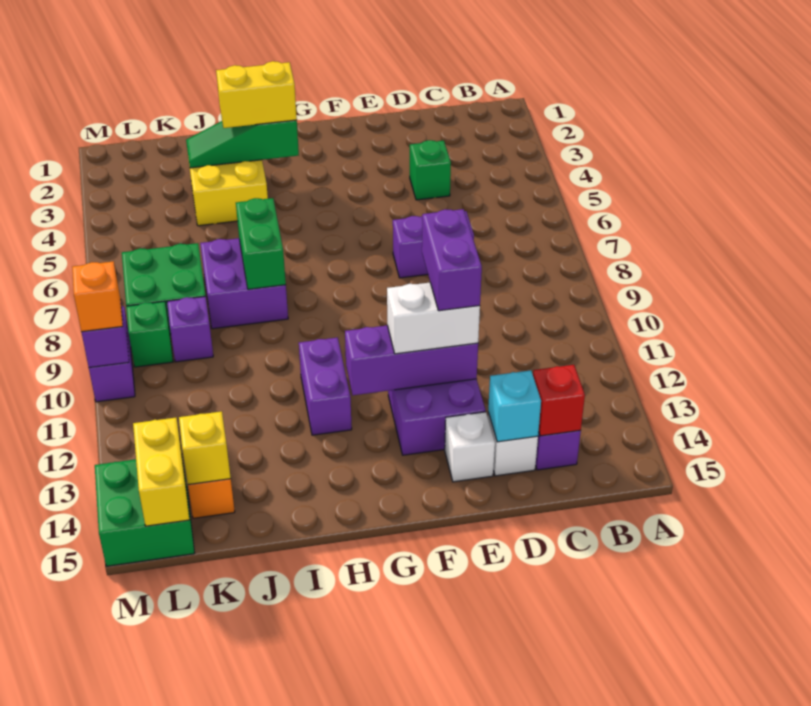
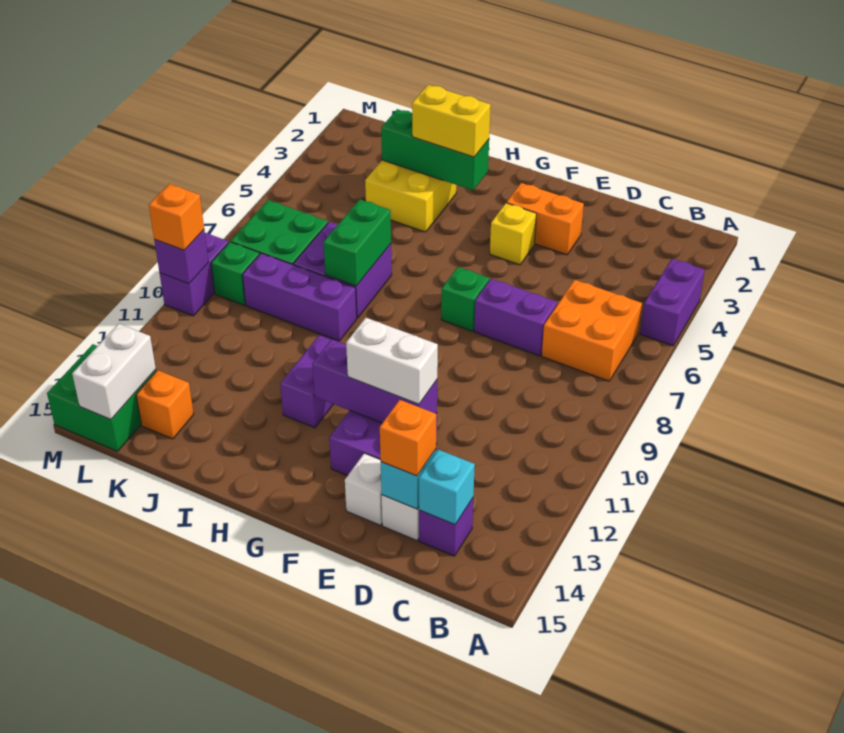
none -> orange brick B6:C7 level 1
red brick C14 level 2 -> cyan brick C14 level 2
green brick D4 level 1 -> green brick F7 level 1
none -> orange brick D14 level 3
none -> orange brick E3:F3 level 1
purple brick E11:E12 level 4 -> purple brick A4:A5 level 1
green slope H3:J3 level 2 top H -> green brick H3:J3 level 2
purple brick K9 level 1 -> purple brick I9:K9 level 1
yellow brick K14 level 2 -> yellow brick F4 level 1
yellow brick L14:L15 level 2 -> white brick L14:L15 level 2

